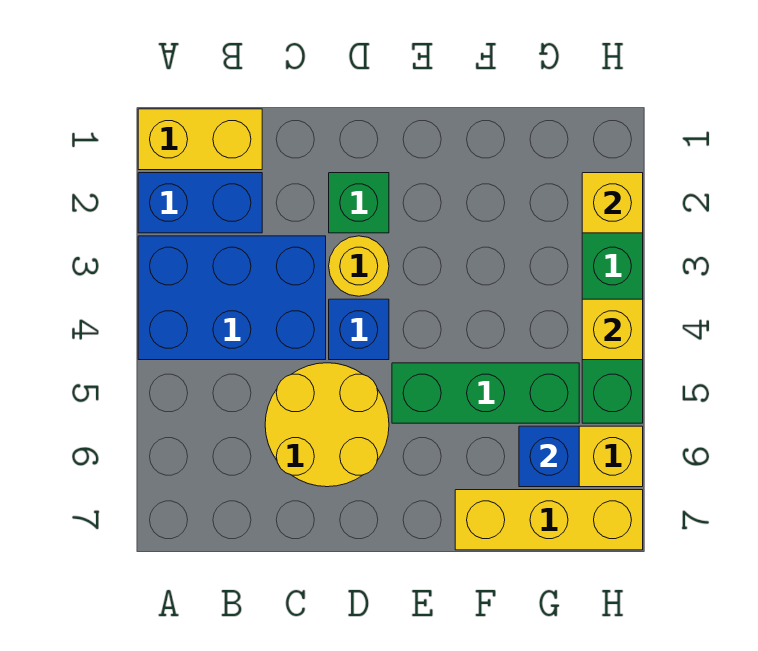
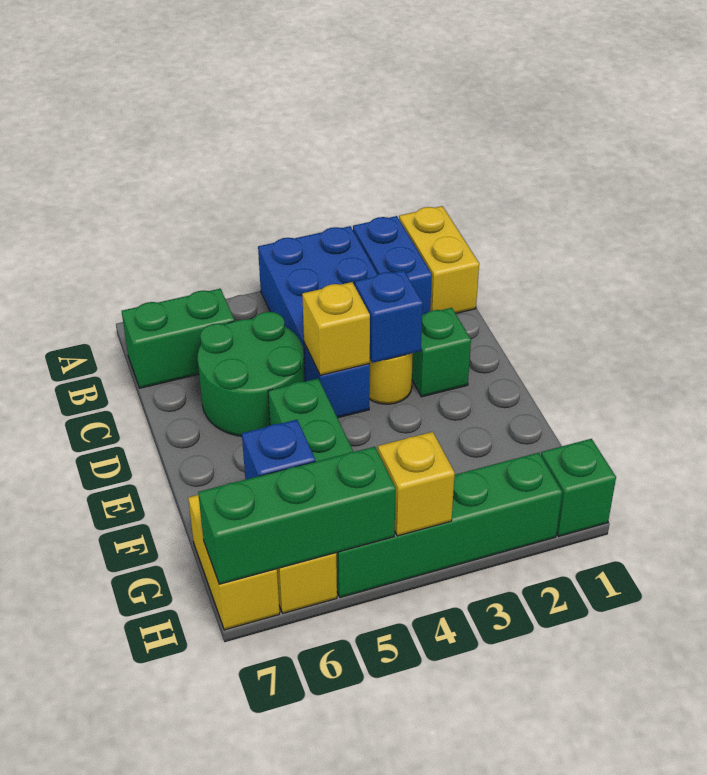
none -> green brick B6:B7 level 1
yellow round brick C5:D6 level 1 -> green round brick C5:D6 level 1
none -> blue brick D3 level 2
yellow brick F7:H7 level 1 -> yellow brick G7:H7 level 1
none -> green brick H1 level 1
yellow brick H2 level 2 -> yellow brick D4 level 2
none -> green brick H5:H7 level 2

